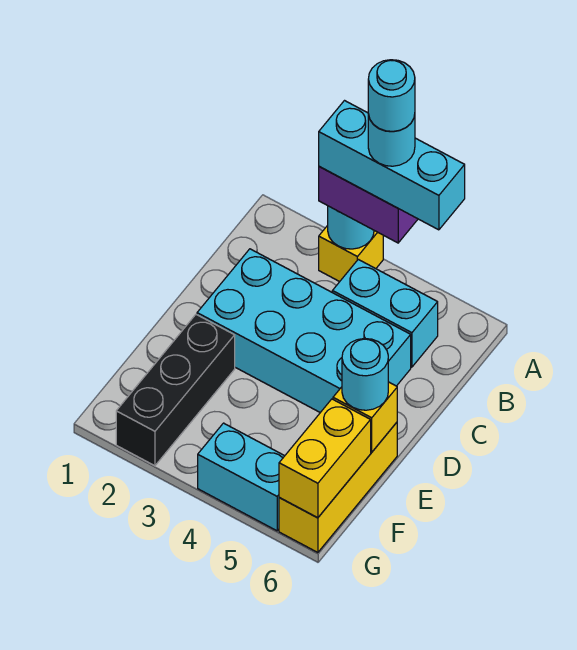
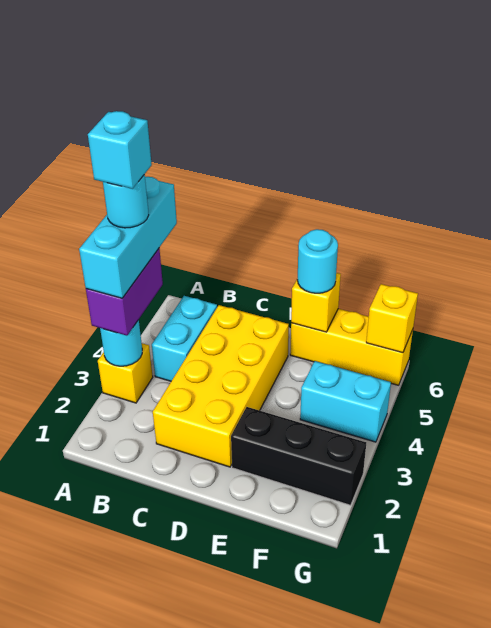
cyan round brick A4 level 6 -> cyan brick A4 level 6
cyan brick C2:D5 level 1 -> yellow brick C2:D5 level 1
yellow brick F6:G6 level 2 -> yellow brick G6 level 2
cyan brick G4:G5 level 1 -> cyan brick F4:G4 level 1

